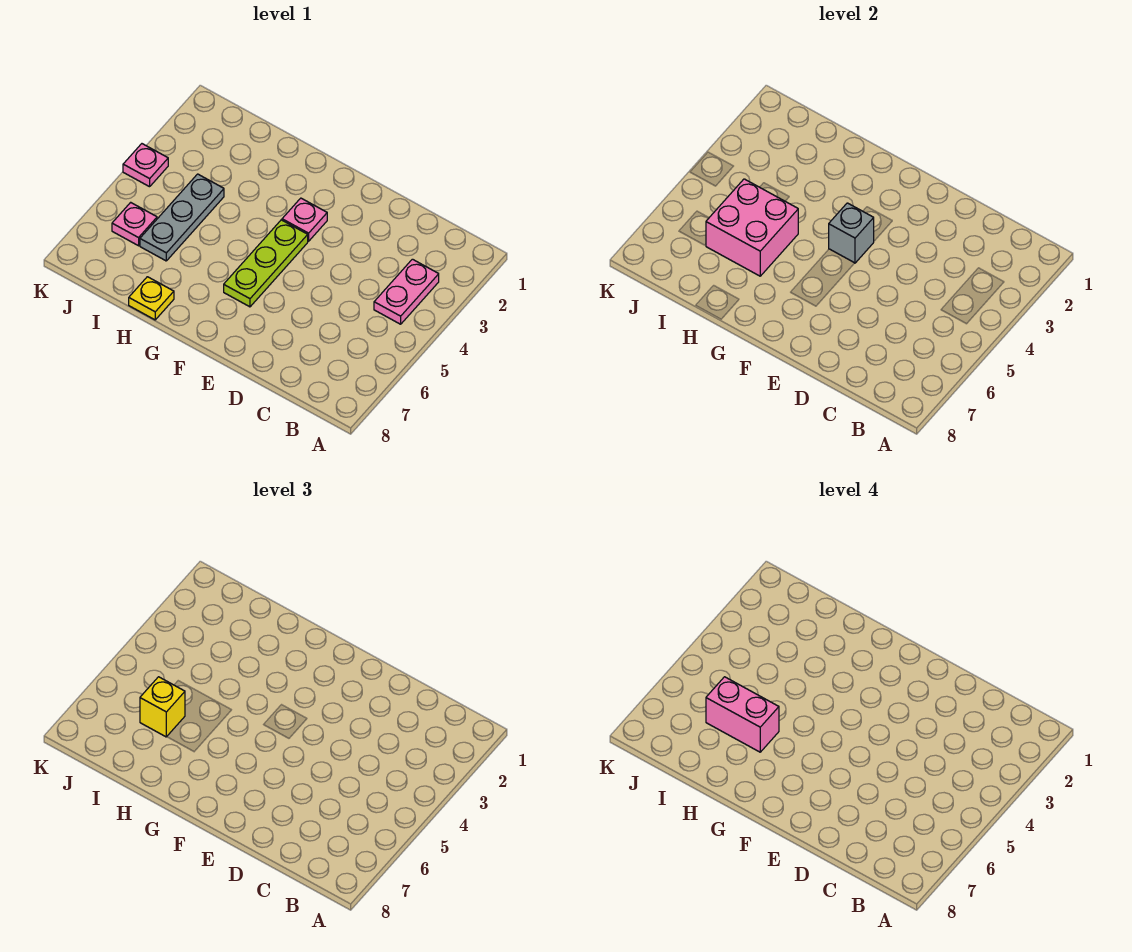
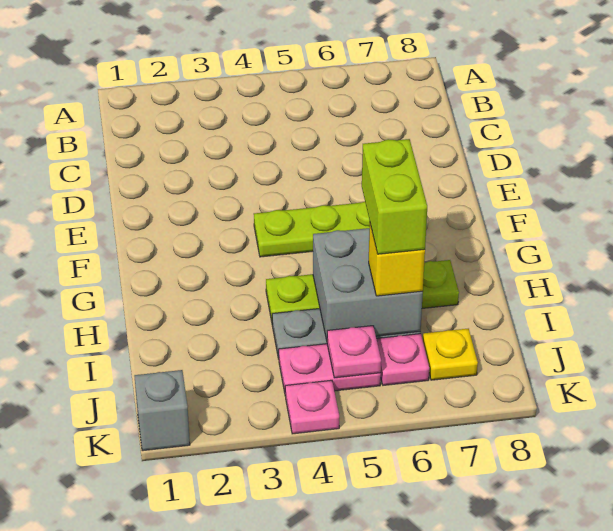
pink plate B3:B4 level 1 -> pink plate J4:J5 level 1
pink plate F3 level 1 -> pink plate J5 level 2
grey brick F4 level 2 -> grey brick K1 level 1
none -> lime plate H4:H7 level 1
pink brick H5:I6 level 2 -> grey brick H5:I6 level 2
pink brick H6:I6 level 4 -> lime brick H6:I6 level 4
yellow plate H8 level 1 -> yellow plate J7 level 1

